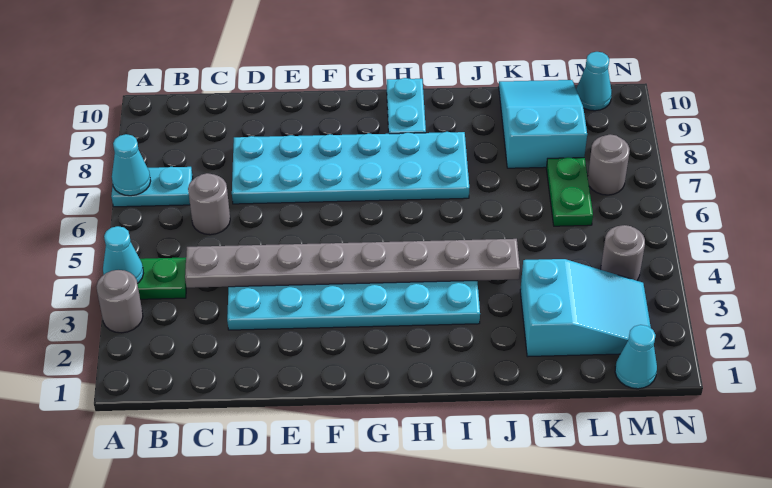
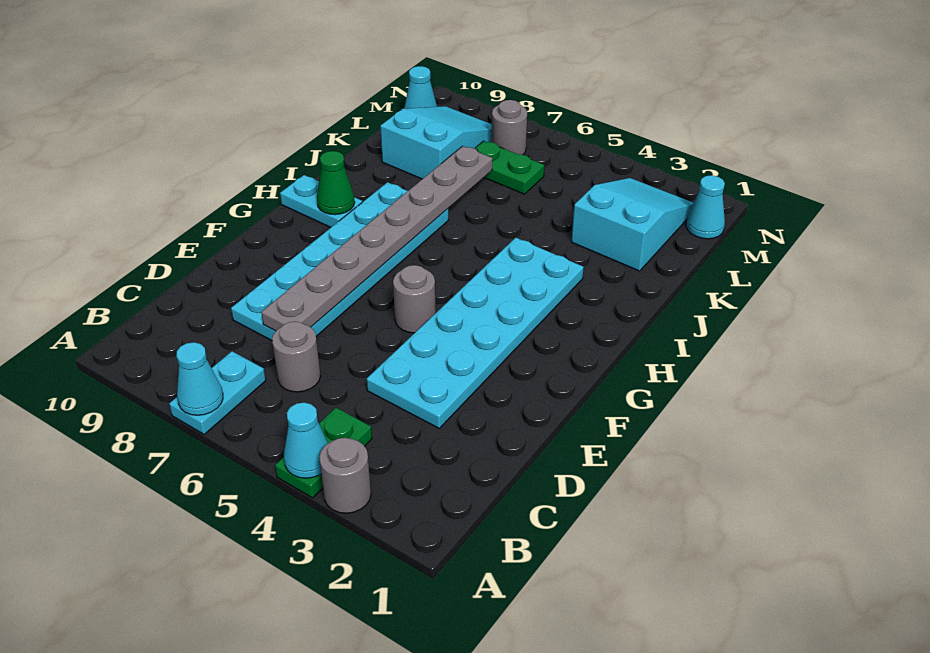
grey plate C4:J4 level 2 -> grey plate D7:K7 level 2
none -> green cone H9 level 2
cyan slope K8:L10 level 1 top 8 -> cyan slope K8:M9 level 1 top K
grey round brick M4 level 1 -> grey round brick F5 level 1

